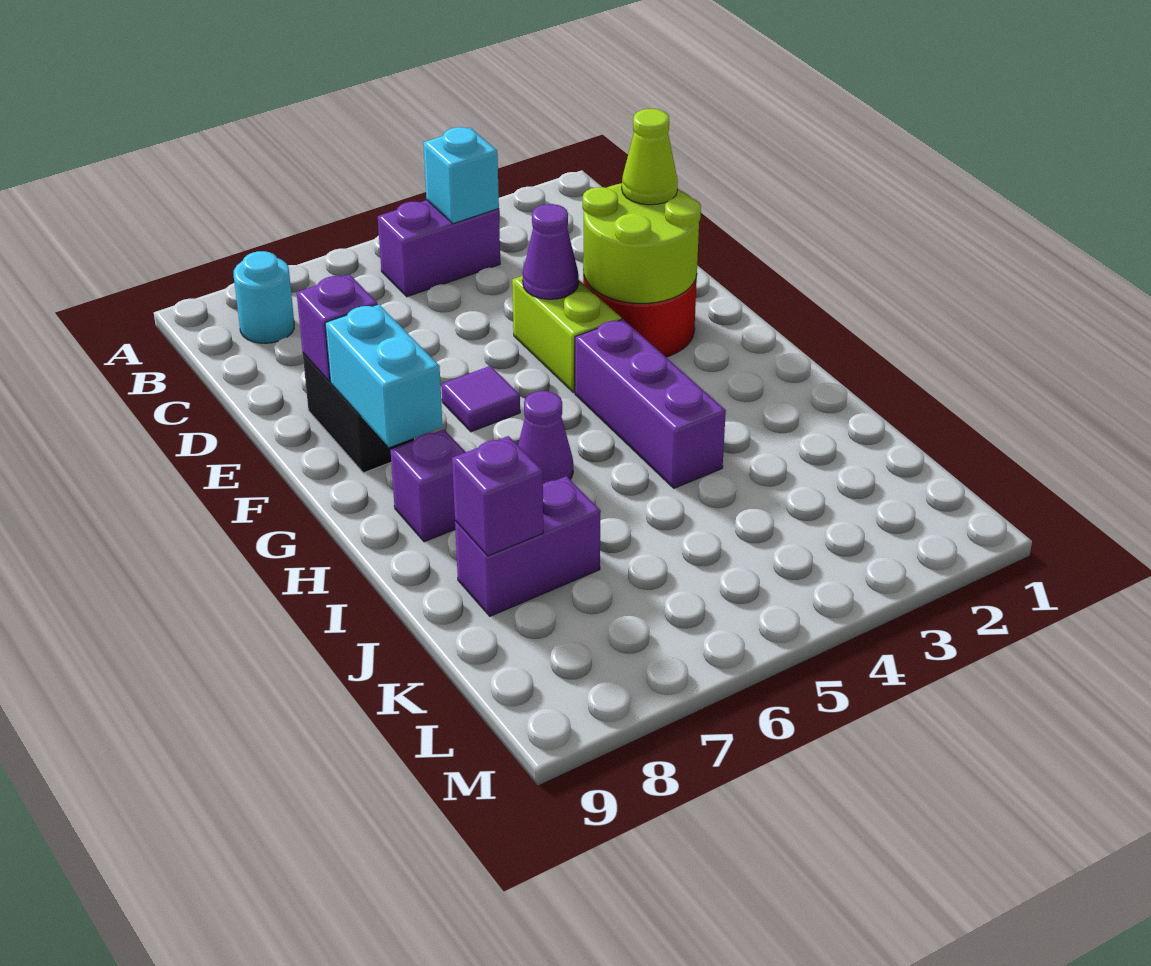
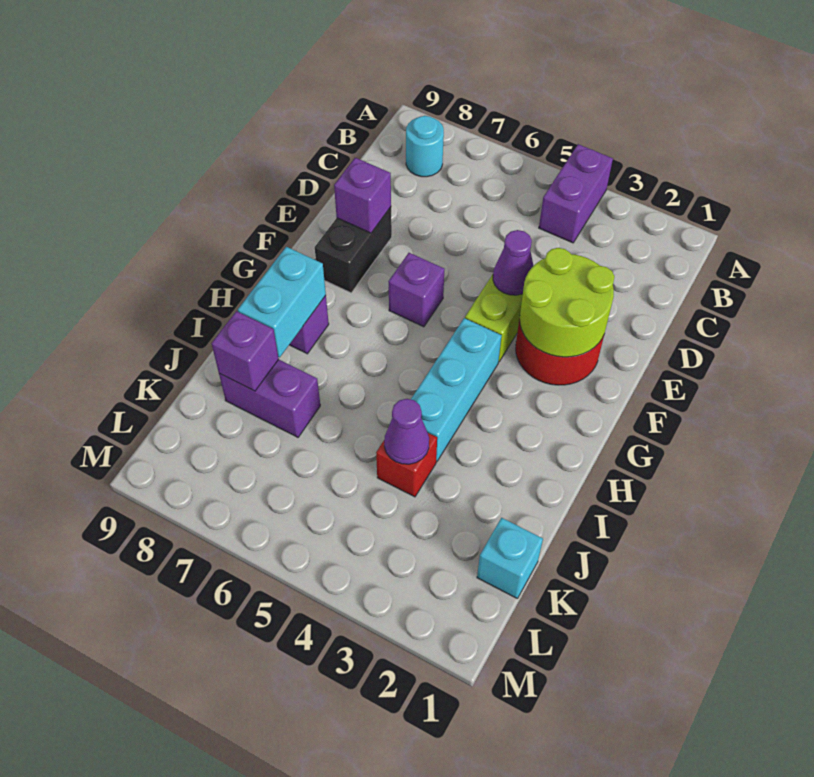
purple brick B4:B5 level 1 -> purple brick A4:B4 level 1
cyan brick B4 level 2 -> cyan brick K1 level 1
lime cone E2 level 3 -> none
purple tile F6 level 1 -> purple brick F6 level 1
cyan brick F8:G8 level 2 -> cyan brick H8:I8 level 2
purple brick G4:I4 level 1 -> cyan brick G4:I4 level 1
purple cone H6 level 1 -> purple cone J4 level 2
none -> red brick J4 level 1

